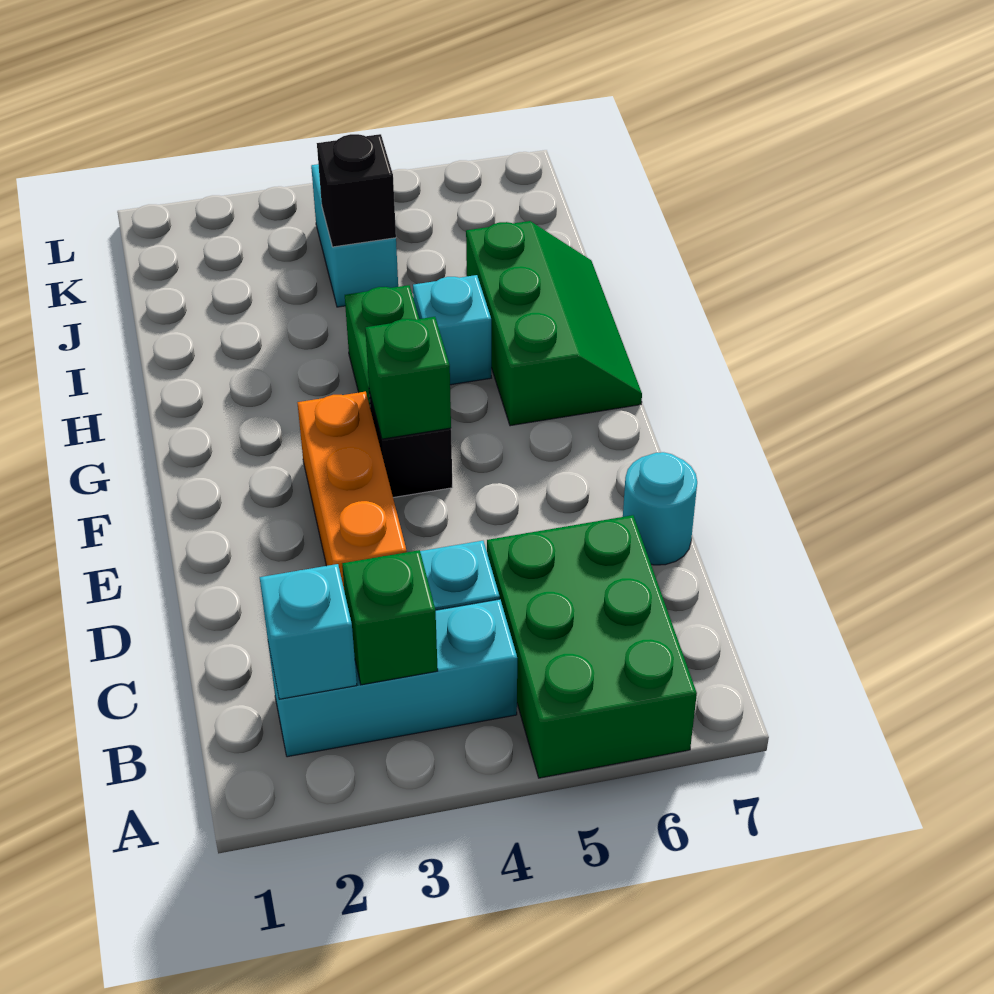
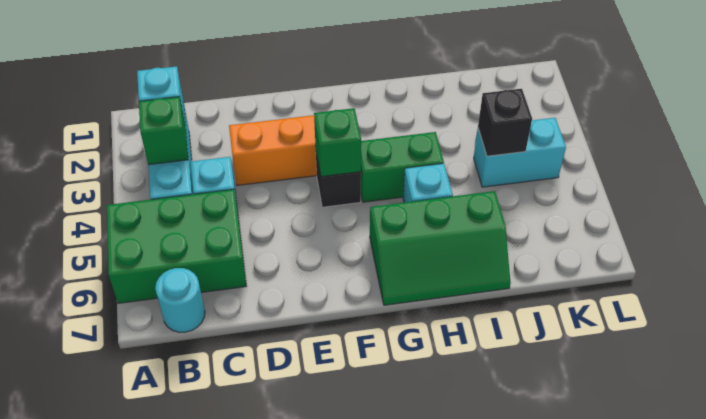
cyan round brick D7 level 1 -> cyan round brick B7 level 1

